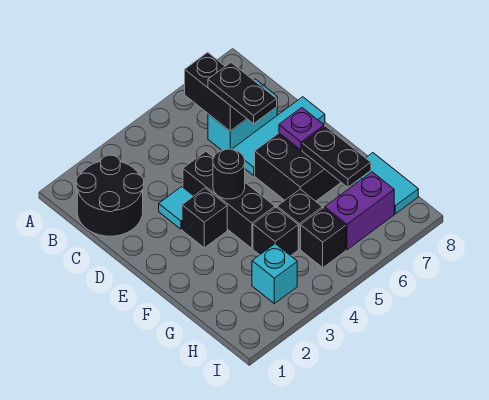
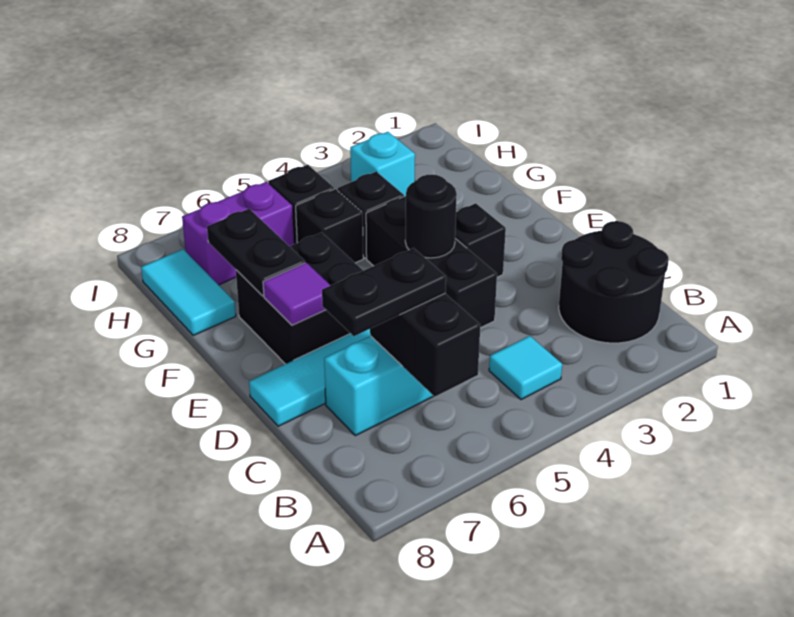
black plate C6:D6 level 3 -> black plate C6:C7 level 3
cyan tile D3 level 1 -> cyan tile B4 level 1
purple plate E7 level 2 -> purple tile E7 level 2

